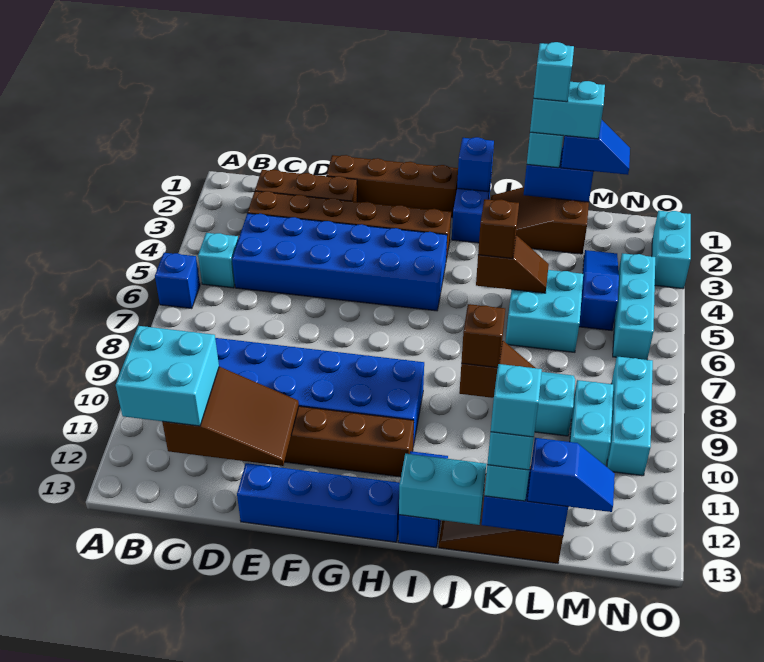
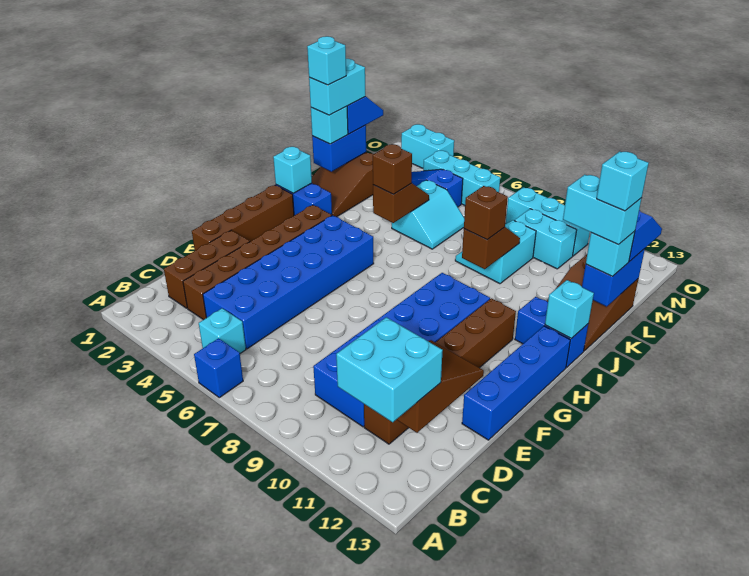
blue brick I1 level 2 -> cyan brick I1 level 2
cyan brick I13:J13 level 2 -> cyan brick I13 level 2
cyan brick K5:L6 level 1 -> cyan slope K5:L6 level 1 top 5

